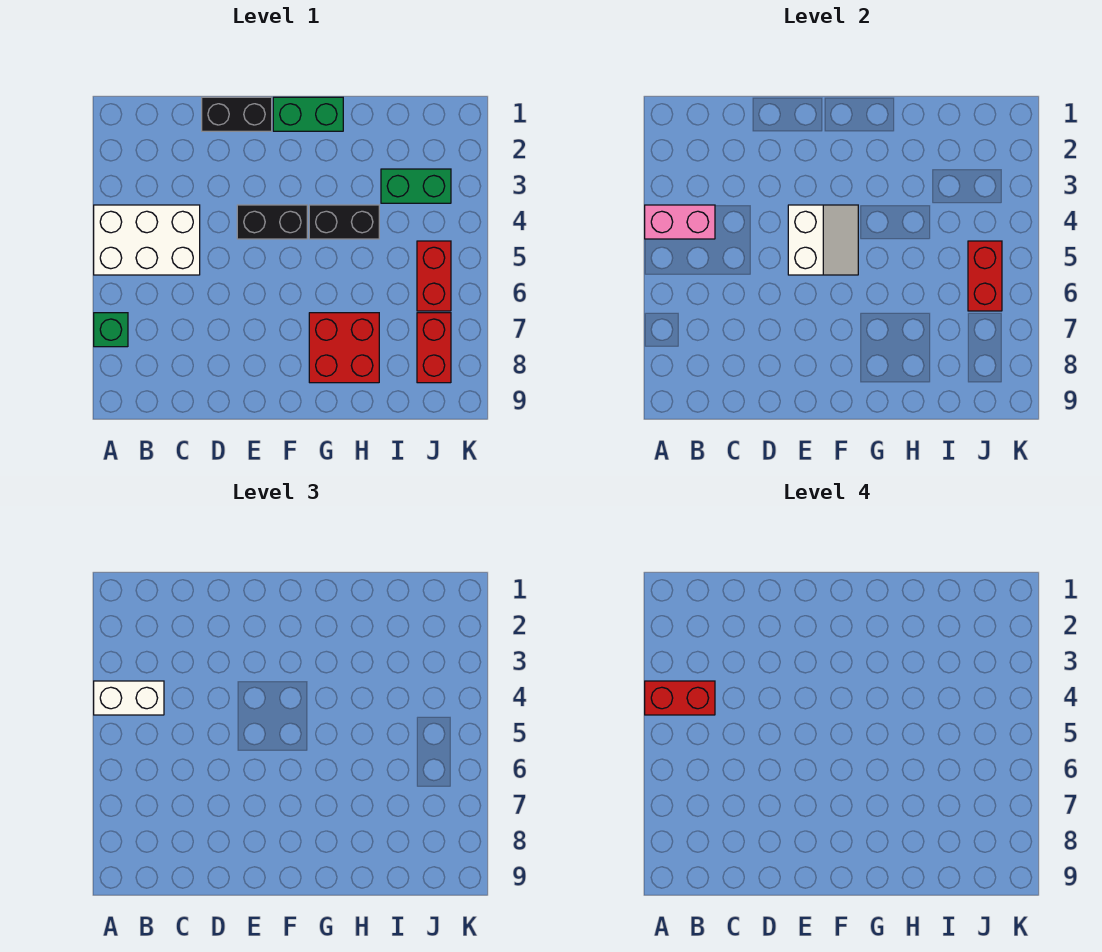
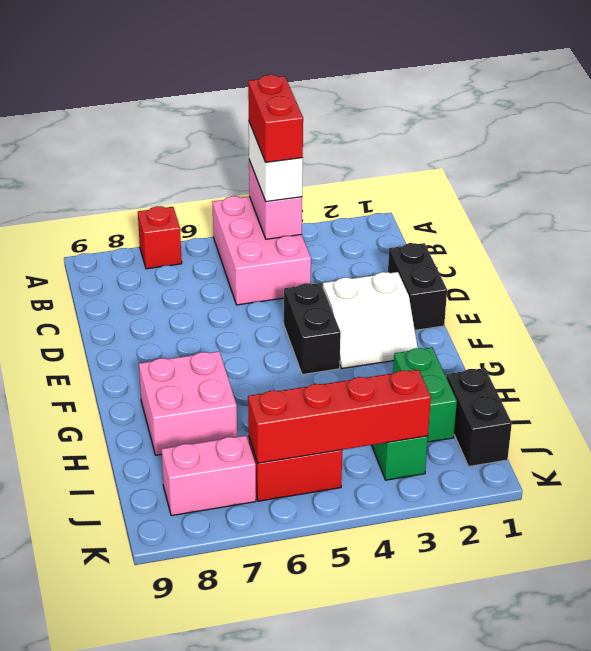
white brick A4:C5 level 1 -> pink brick A4:C5 level 1
green brick A7 level 1 -> red brick A7 level 1
white slope E4:F5 level 2 top E -> white slope E2:F3 level 1 top E
green brick F1:G1 level 1 -> green brick H2:I2 level 1
black brick G4:H4 level 1 -> black brick I1:J1 level 1
red brick G7:H8 level 1 -> pink brick G7:H8 level 1
red brick J5:J6 level 2 -> red brick J3:J6 level 2
red brick J7:J8 level 1 -> pink brick J7:J8 level 1

